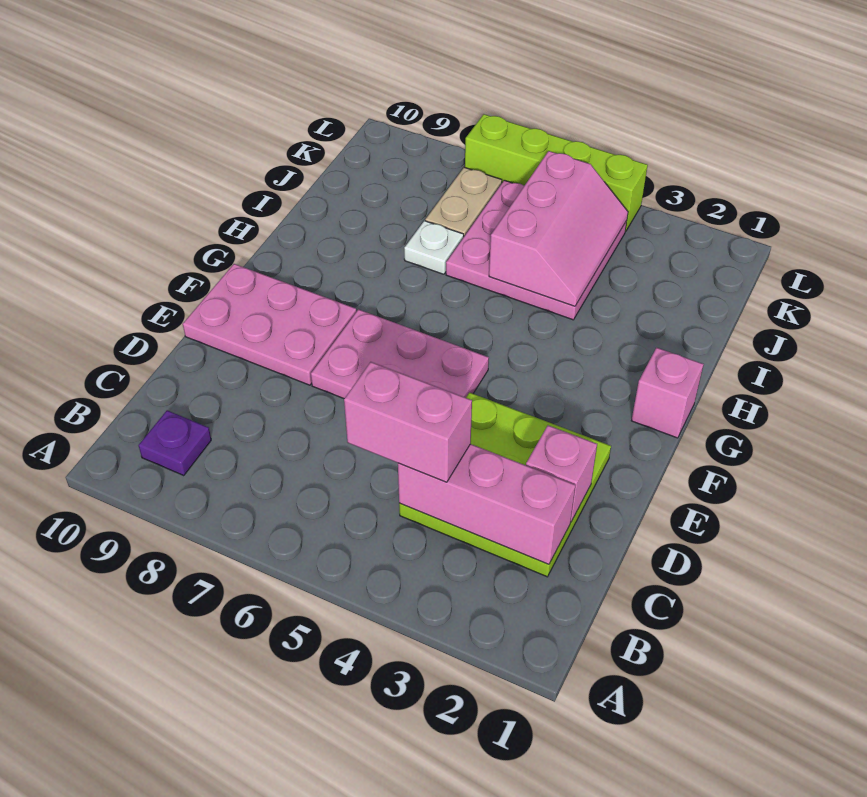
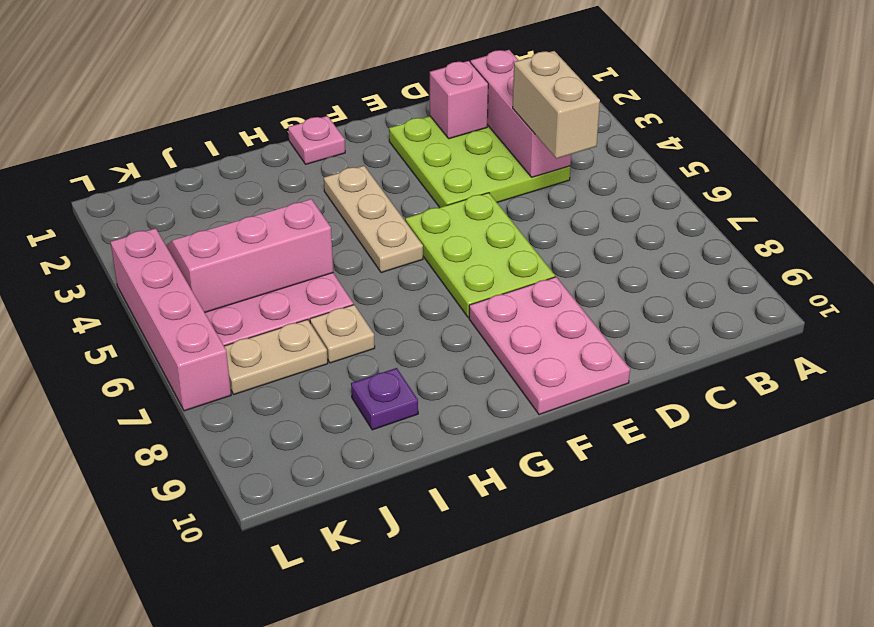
purple plate B9 level 1 -> purple plate I9 level 1
pink brick C4:C5 level 3 -> tan brick C4:C5 level 3
pink plate E5:F7 level 1 -> lime plate E5:F7 level 1
pink brick G1 level 1 -> pink plate G1 level 1
none -> tan plate G3:G5 level 1
white plate I7 level 1 -> tan plate I7 level 1
lime brick L4:L7 level 1 -> pink brick L4:L7 level 1

